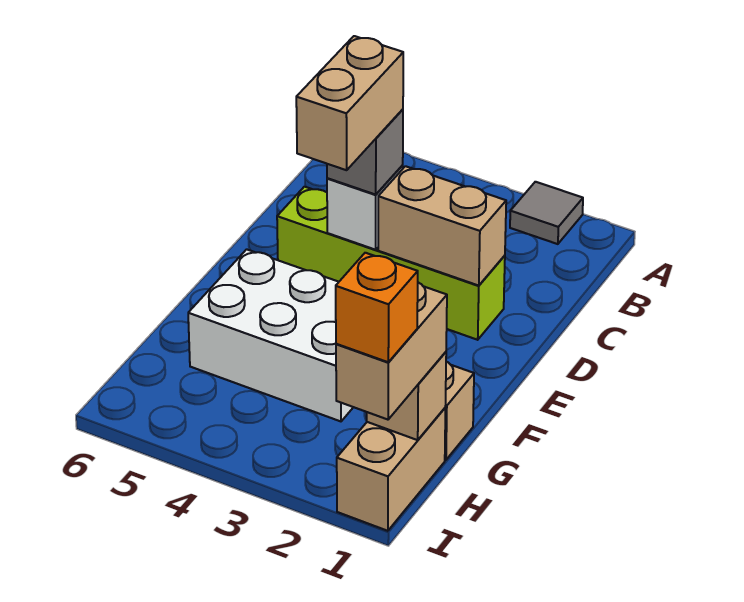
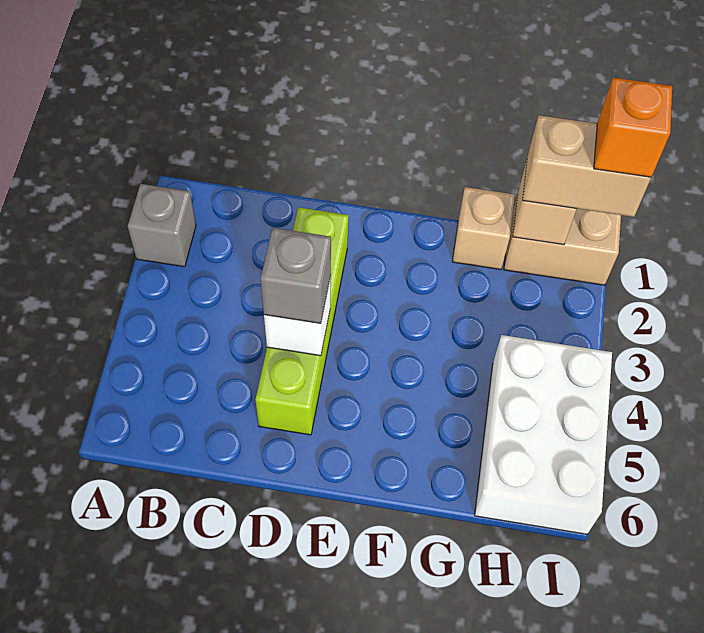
grey tile A2 level 1 -> grey brick A2 level 1
tan brick D2:D3 level 2 -> none
tan brick D4:E4 level 4 -> none
white brick F3:G5 level 1 -> white brick H4:I6 level 1

